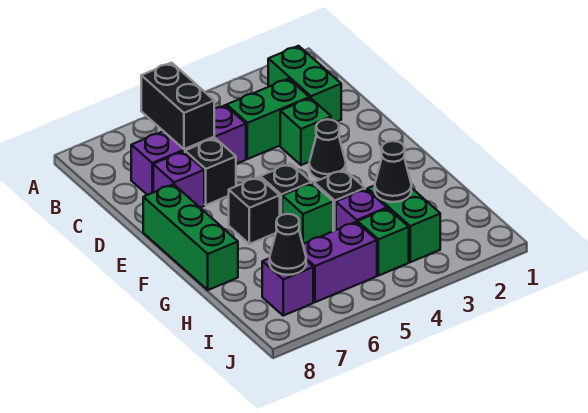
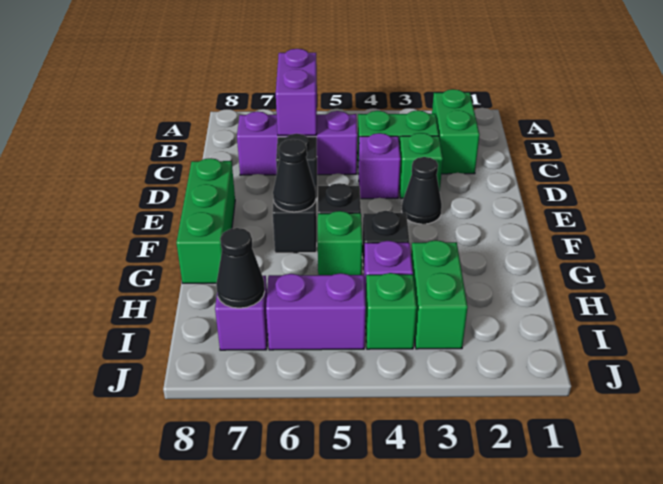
black brick B6:C6 level 2 -> purple brick B6:C6 level 2
purple brick D7 level 1 -> purple brick D4 level 1
black cone H3 level 2 -> black cone F6 level 2

